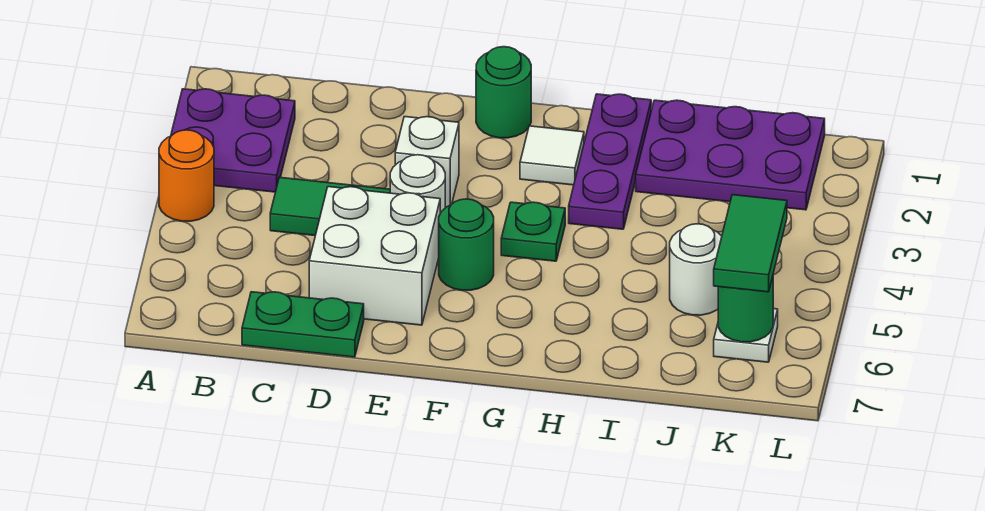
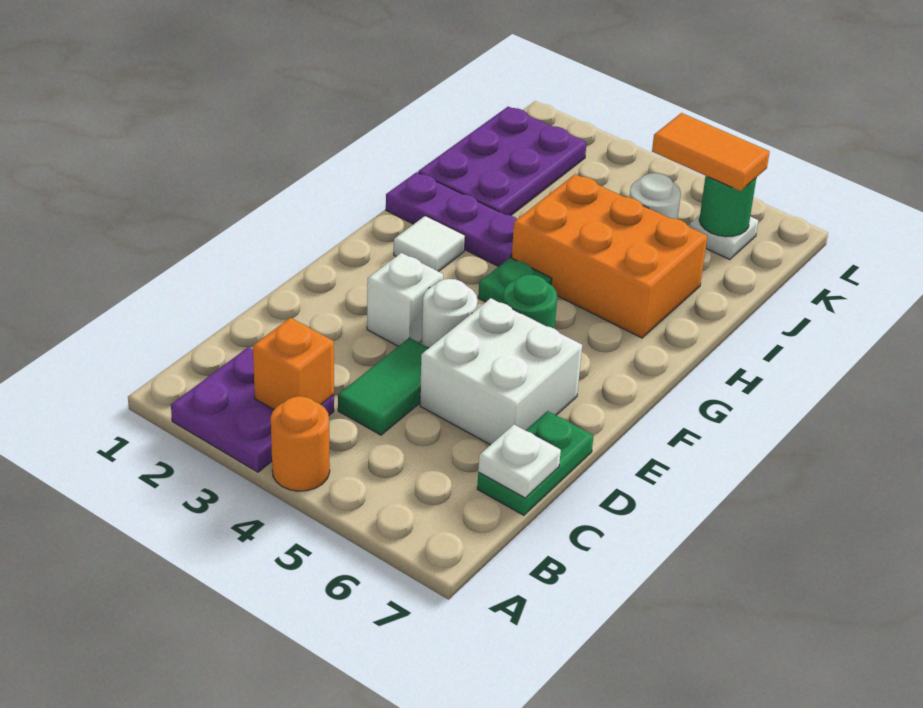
none -> orange brick B3 level 2
none -> white plate C7 level 2
green round brick F1 level 1 -> none
none -> orange brick H4:I6 level 1
green tile K5:K6 level 3 -> orange tile K5:K6 level 3

